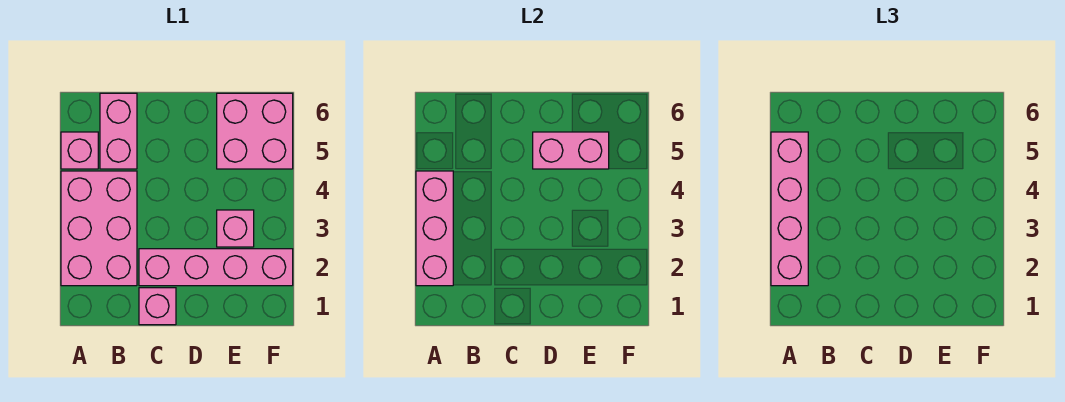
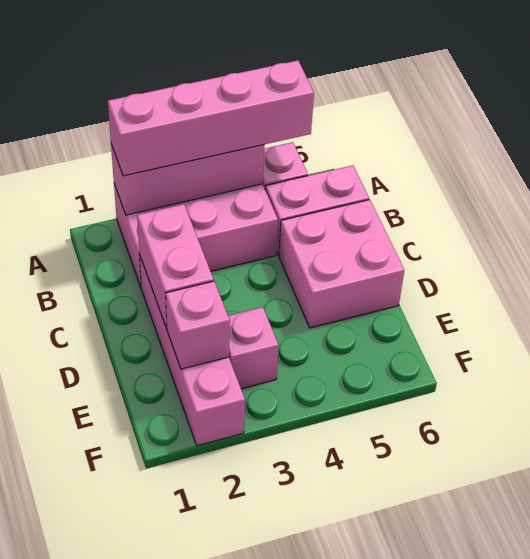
pink brick C1 level 1 -> pink brick E2 level 2
pink brick D5:E5 level 2 -> pink brick C2:D2 level 2
pink brick E5:F6 level 1 -> pink brick C5:D6 level 1

